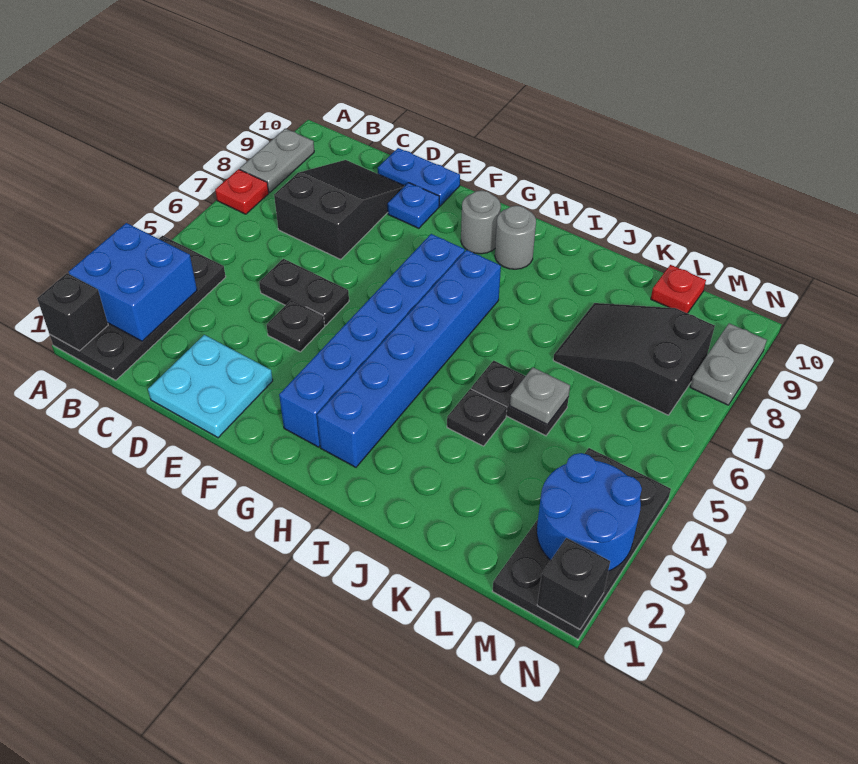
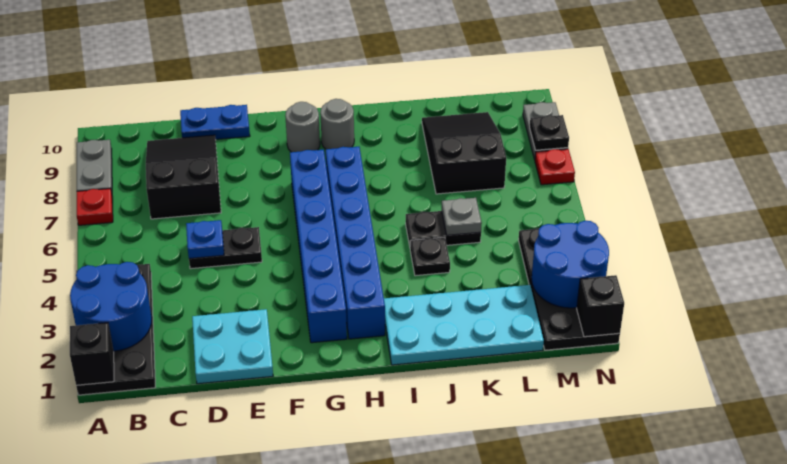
blue brick A2:B3 level 2 -> blue round brick A2:B3 level 2
black plate E4 level 1 -> black plate N8 level 2
blue plate E9 level 1 -> blue plate D5 level 2
none -> cyan plate I1:L2 level 1
black slope K7:M8 level 1 top M -> black slope K7:L9 level 1 top 7
red plate L10 level 1 -> red plate N7 level 1

